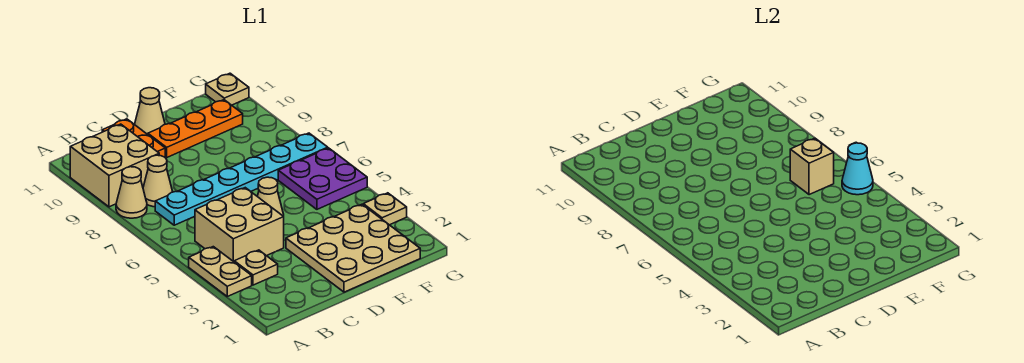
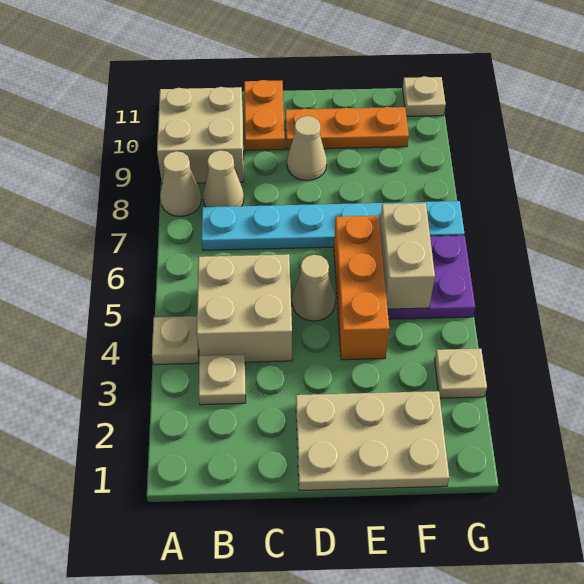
tan plate A3:A4 level 1 -> tan plate A4 level 1
tan plate D1:F3 level 1 -> tan plate D1:F2 level 1
tan cone D11 level 1 -> tan cone D9 level 1
none -> orange brick E4:E6 level 1
tan brick F6 level 2 -> tan brick F5:F6 level 2
cyan cone G5 level 2 -> none

